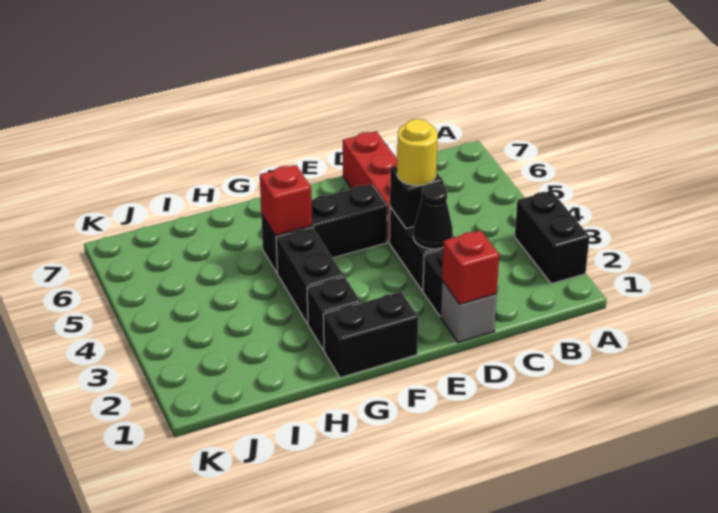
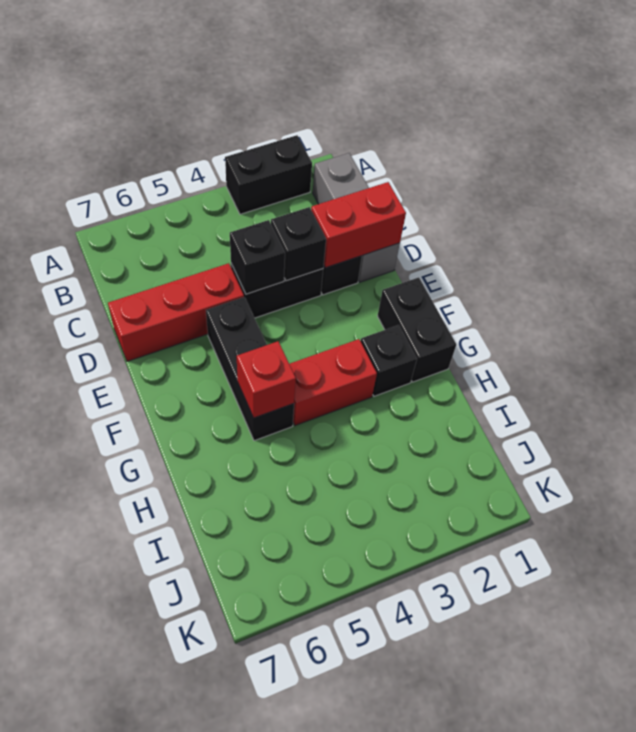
grey brick D1 level 1 -> grey brick B1:D1 level 1
red brick D1 level 2 -> red brick D1:D2 level 2
black cone D3 level 2 -> black brick D3 level 2
yellow round brick D4 level 3 -> none
black brick G3:G4 level 1 -> red brick G3:G4 level 1

